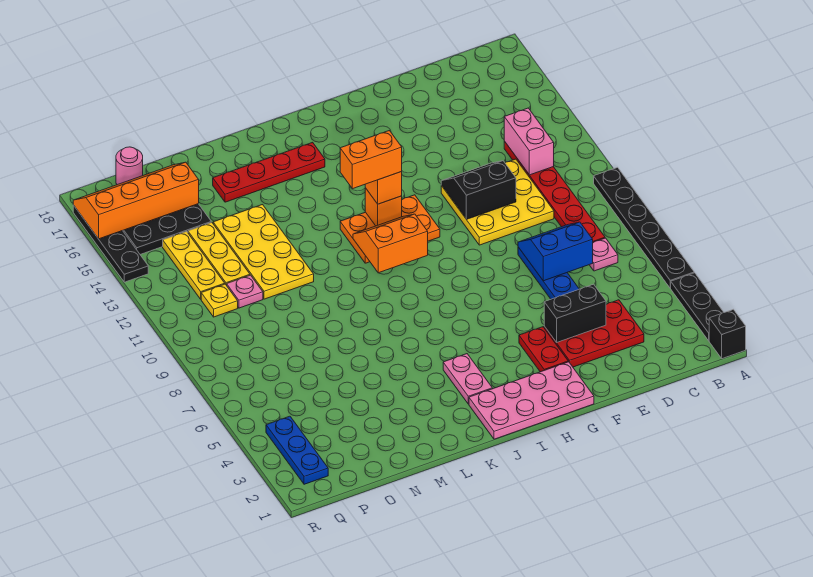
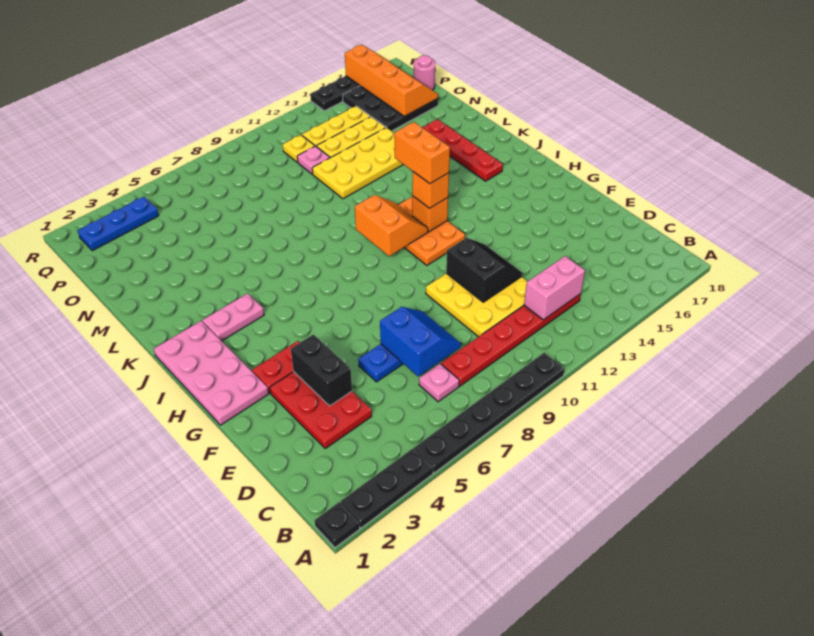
black brick A1 level 1 -> black plate A1 level 1

